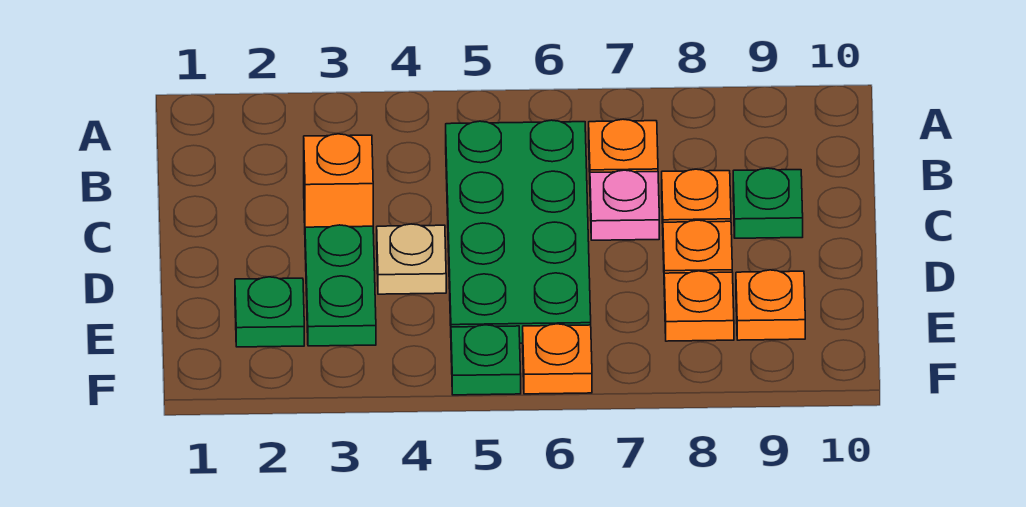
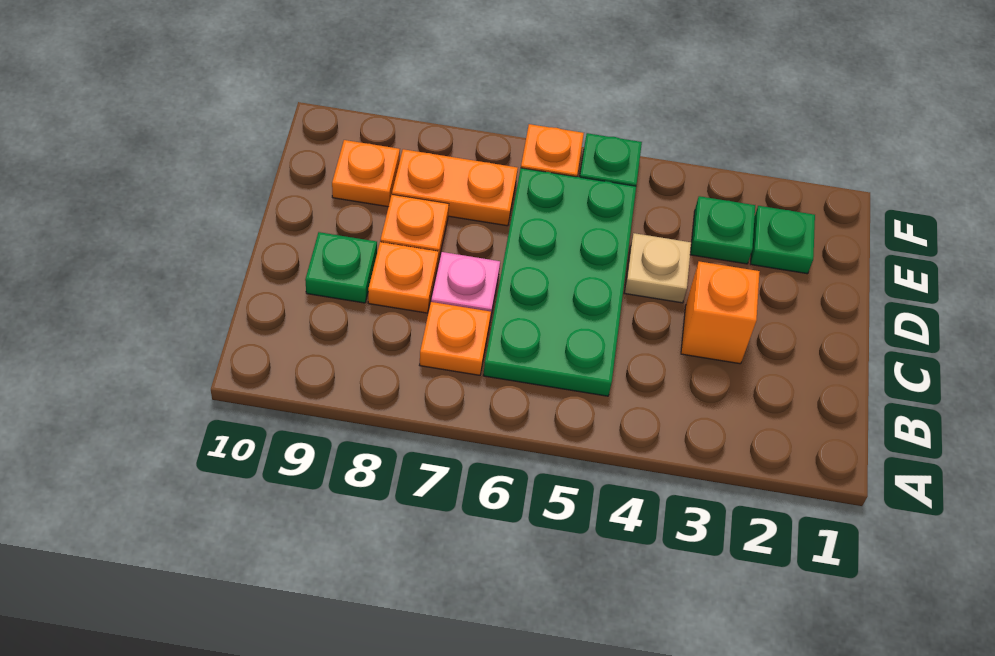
green plate D3:E3 level 1 -> green plate E3 level 1
orange plate E8 level 1 -> orange plate E7:E8 level 1

